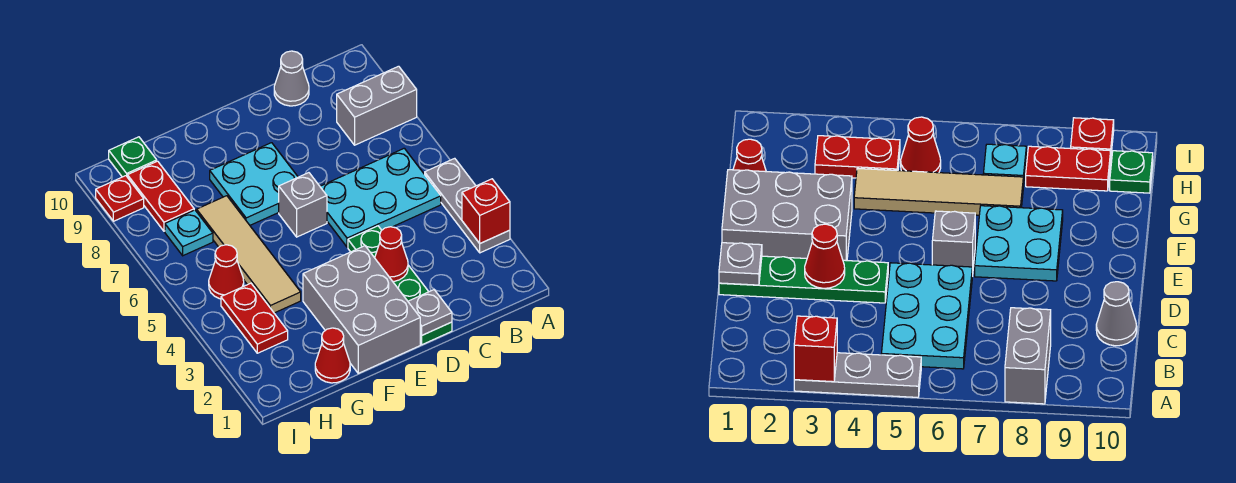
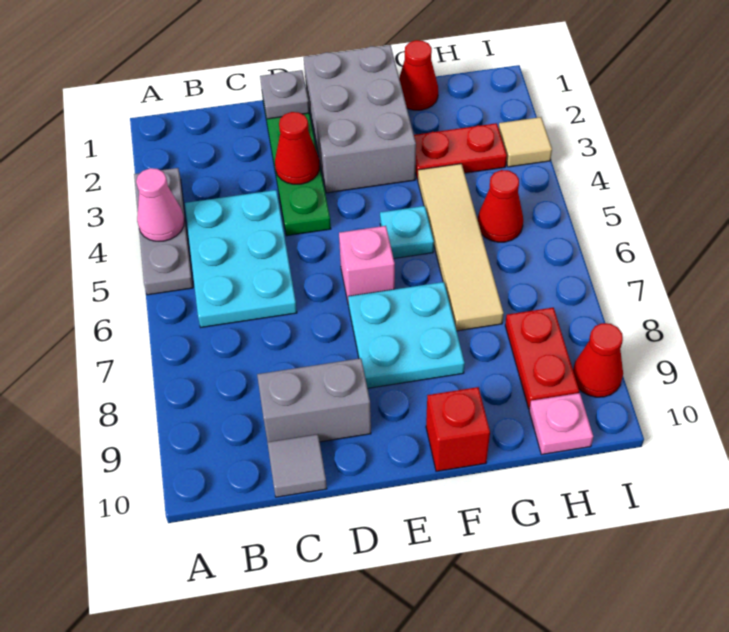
red brick A3 level 2 -> red brick F10 level 1
none -> pink cone A4 level 2
grey brick A8:B8 level 1 -> grey brick C9:D9 level 1
cyan plate B5:D6 level 1 -> cyan plate B4:C6 level 1
grey cone C10 level 1 -> grey tile C10 level 1
grey brick E6 level 1 -> pink brick E6 level 1
red plate H3:H4 level 1 -> red plate G3:H3 level 1
cyan plate H7 level 1 -> cyan plate F5 level 1
green plate H10 level 1 -> pink plate H10 level 1
none -> tan tile I3 level 1
red plate I9 level 1 -> red cone I9 level 1

